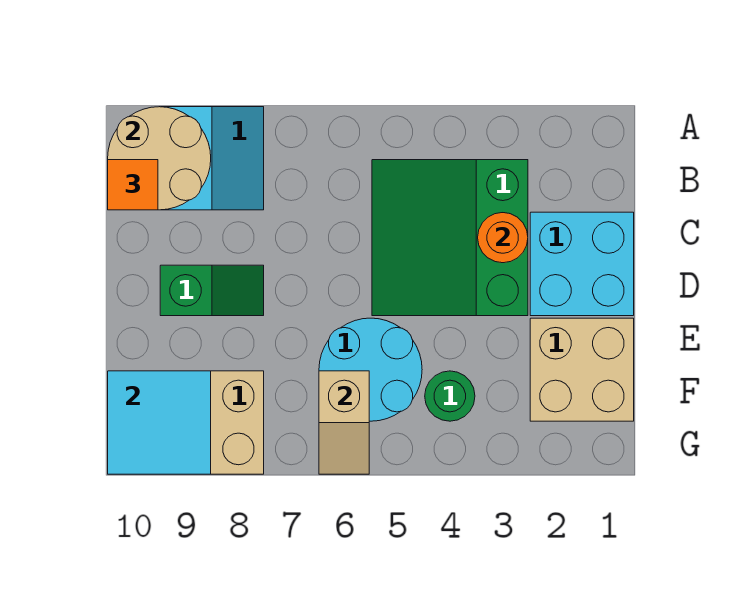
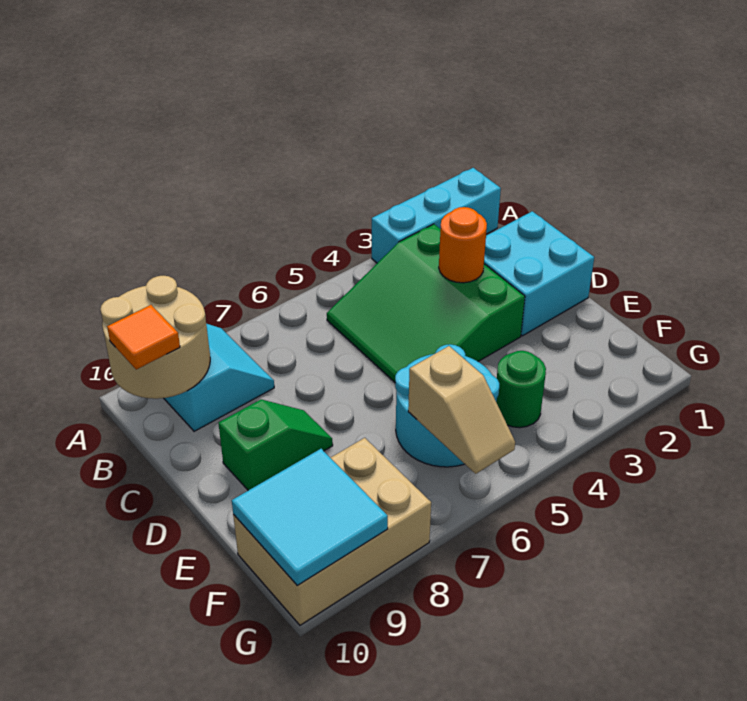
none -> cyan brick A1:A3 level 1
tan brick E1:F2 level 1 -> none

